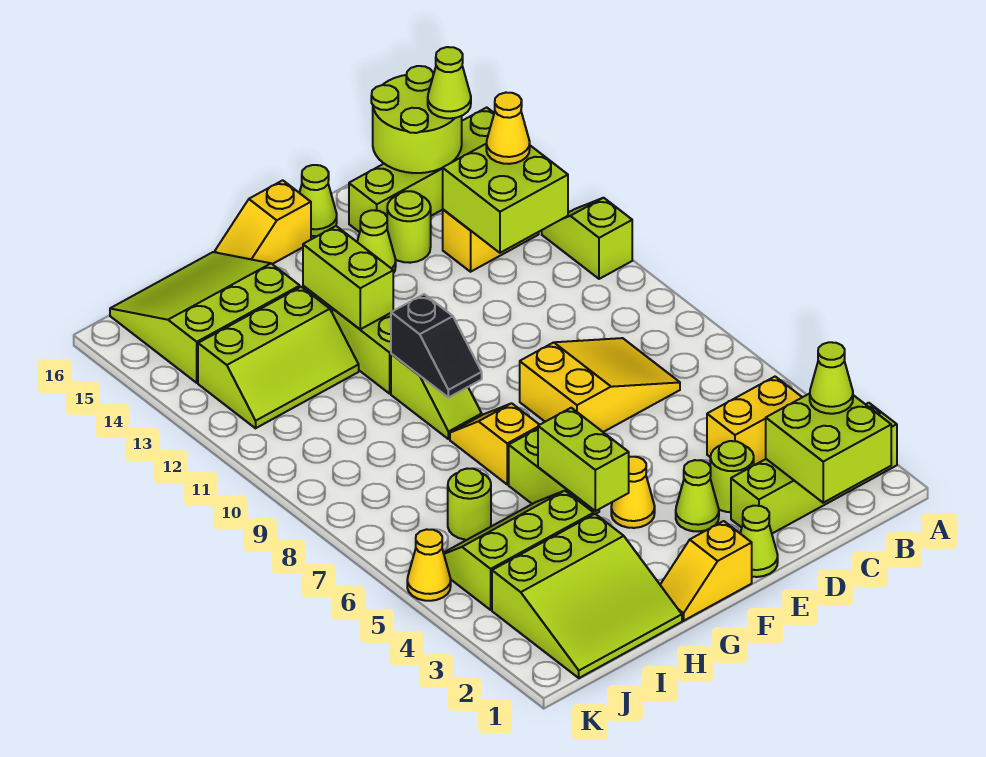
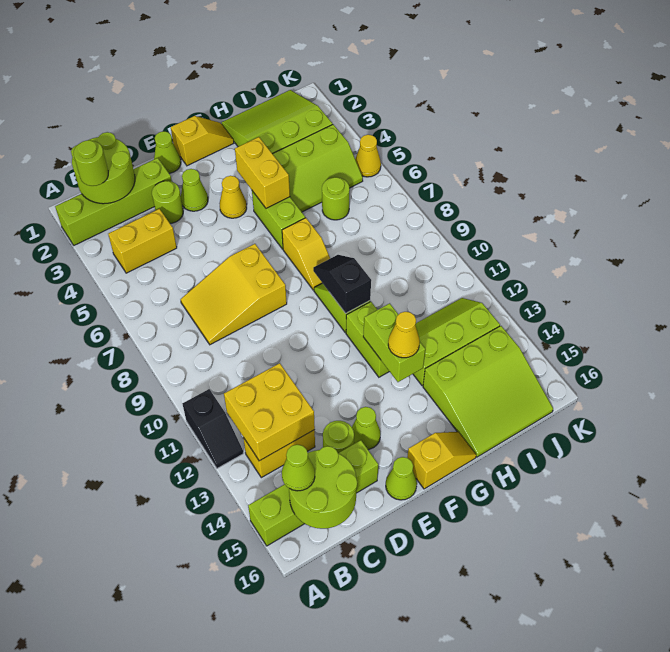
lime slope A11:A12 level 1 top 11 -> black slope A11:A12 level 1 top 11
lime brick B1:C2 level 2 -> lime round brick B1:C2 level 2
lime cone B2 level 3 -> lime round brick B2 level 3
lime brick B12:C13 level 2 -> yellow brick B12:C13 level 2
yellow cone B13 level 3 -> yellow cone G13 level 3
lime brick G4:G5 level 2 -> yellow brick G4:G5 level 2

